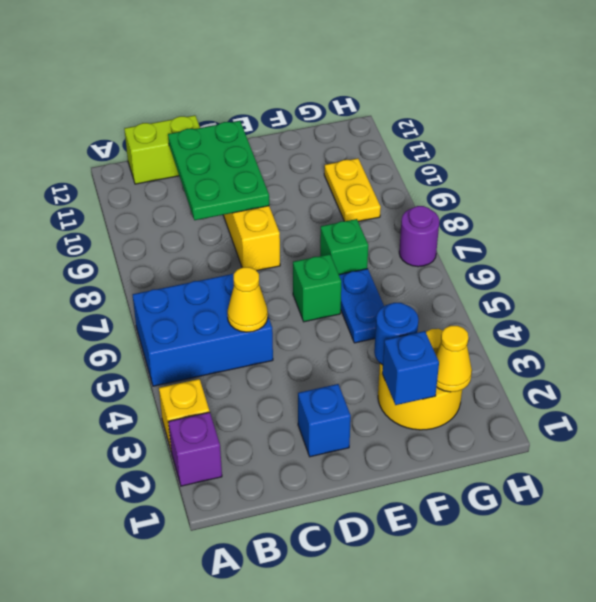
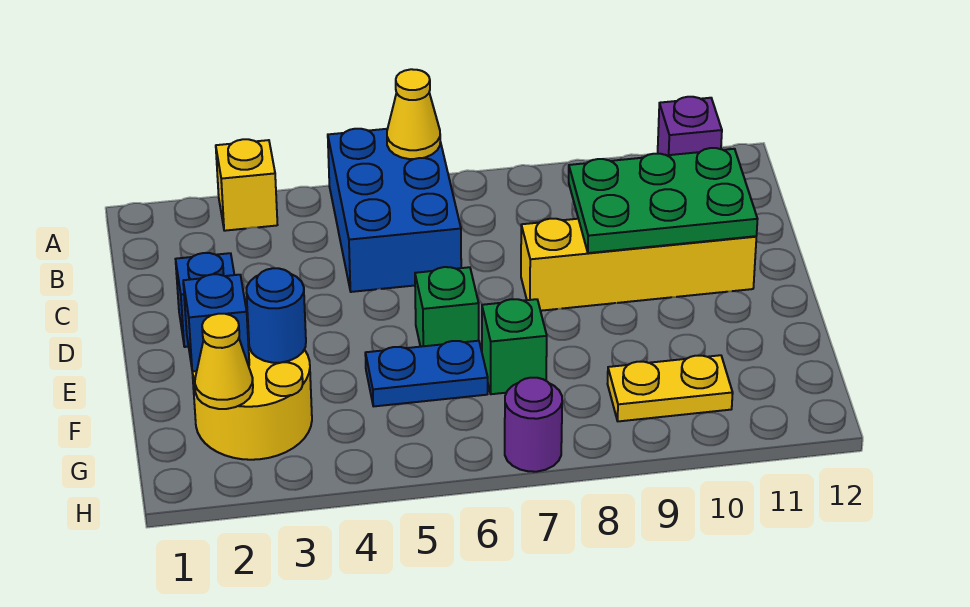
purple brick A2 level 1 -> purple brick A11 level 1
lime brick B12:C12 level 1 -> none
yellow cone C5 level 2 -> yellow cone A6 level 2

